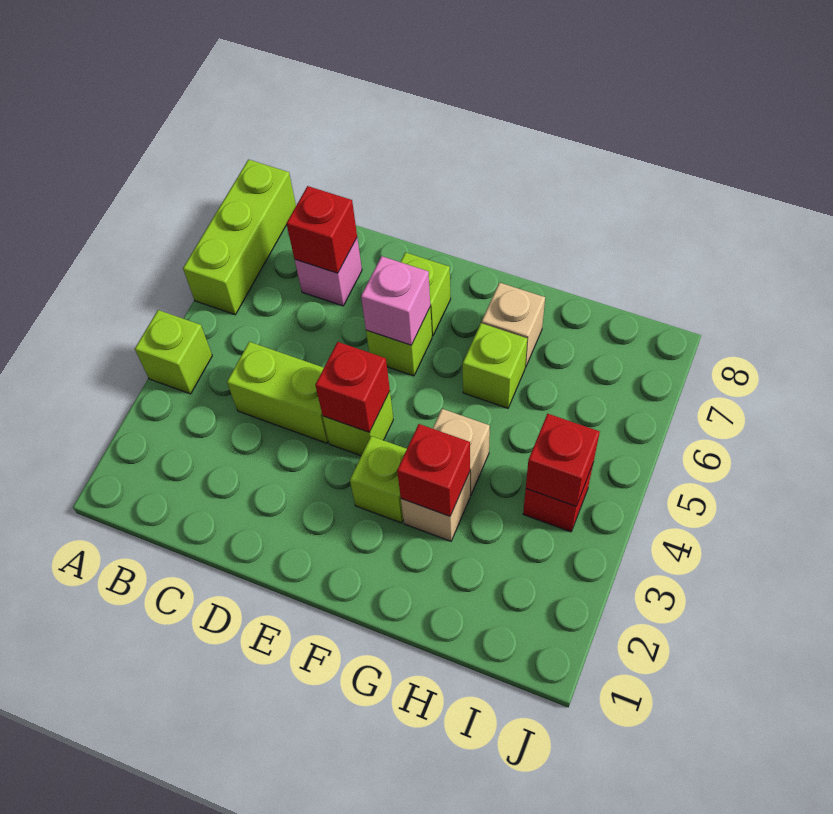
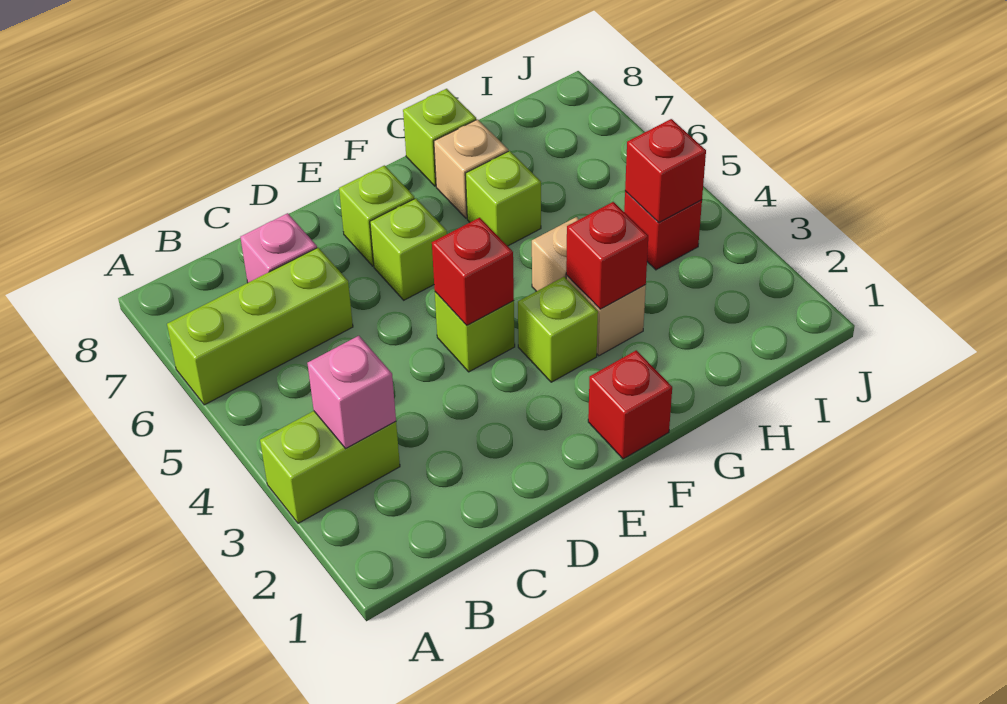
lime brick A4 level 1 -> lime brick G8 level 1
lime brick A6:A8 level 1 -> lime brick A6:C6 level 1
lime brick C4:D4 level 1 -> lime brick A3:B3 level 1
red brick C7 level 2 -> red brick F1 level 1
pink brick E6 level 2 -> pink brick B3 level 2

